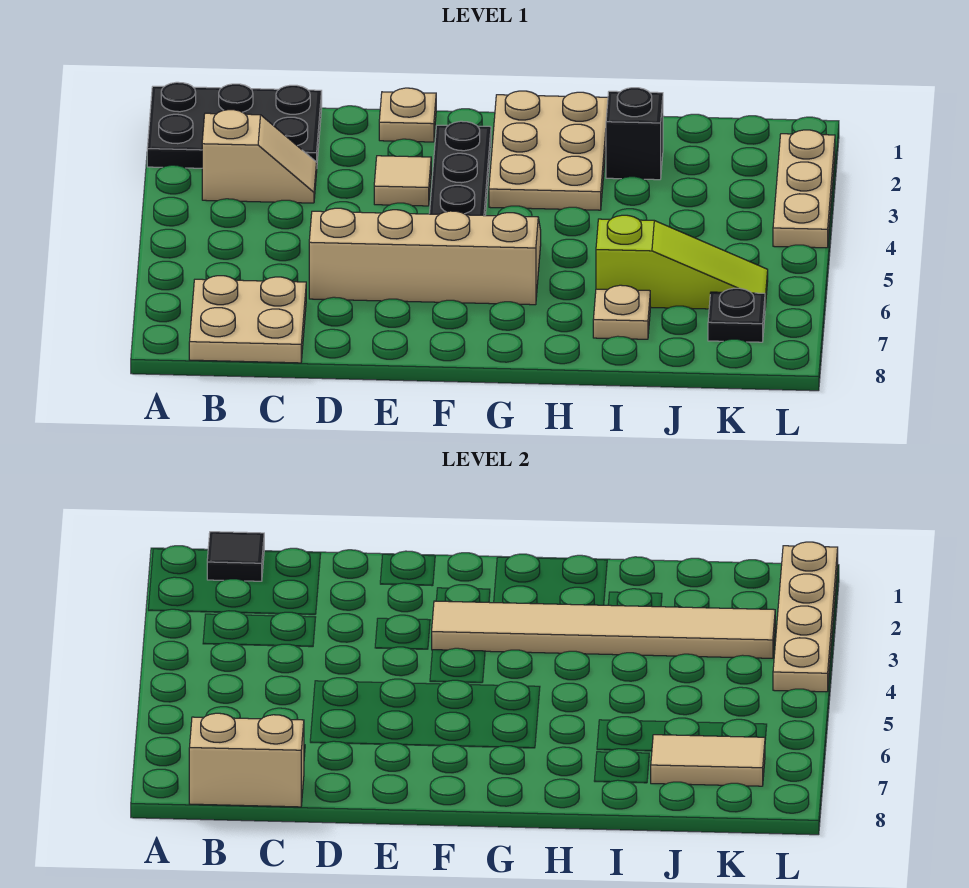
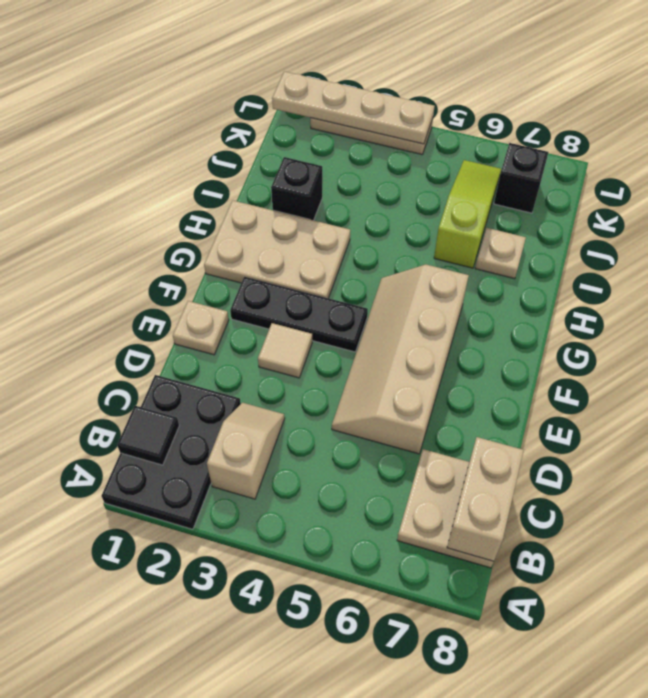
tan tile F3:K3 level 2 -> none
tan tile J7:K7 level 2 -> none
black plate K7 level 1 -> black brick K7 level 1

